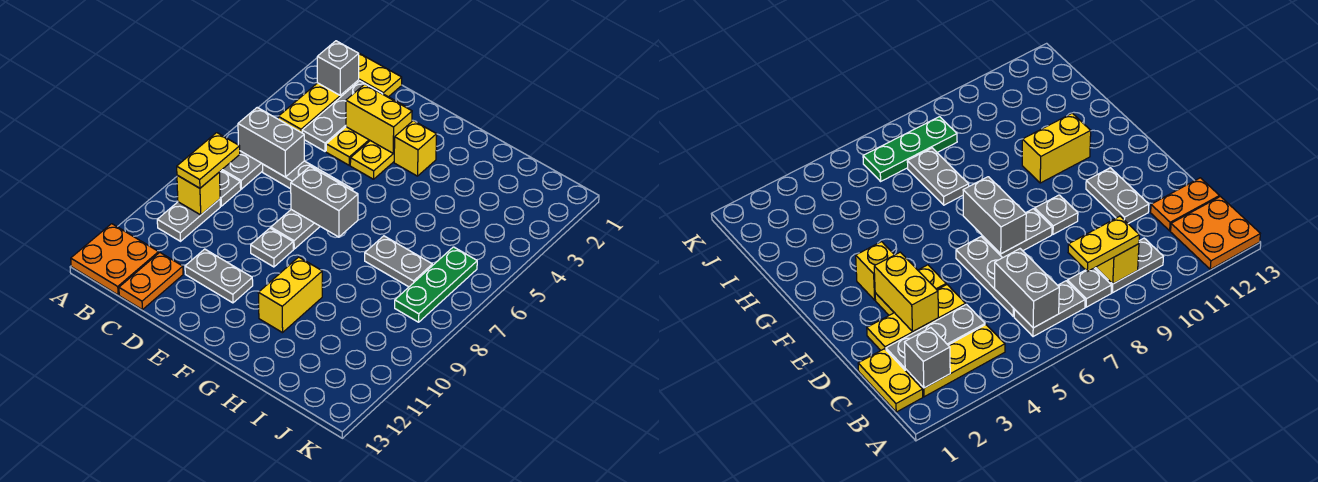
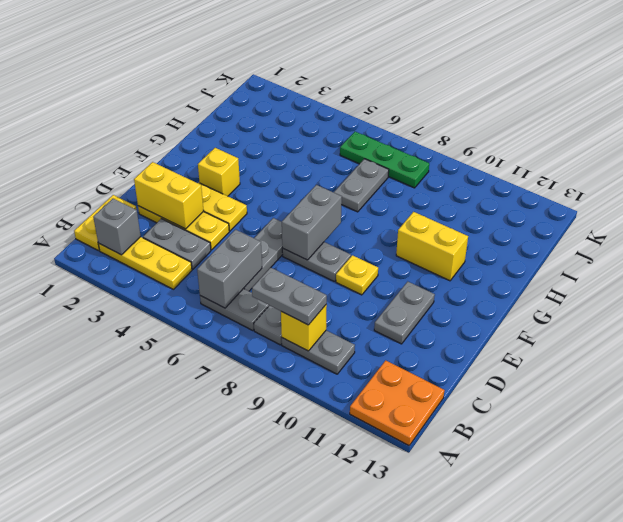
yellow plate B8:B9 level 3 -> grey plate B8:B9 level 3
grey plate C2:C4 level 1 -> grey plate C3:C4 level 1
orange plate C12:C13 level 1 -> none
yellow brick D3:E3 level 2 -> yellow brick D2:D3 level 2
grey plate E9 level 1 -> yellow plate E9 level 1

